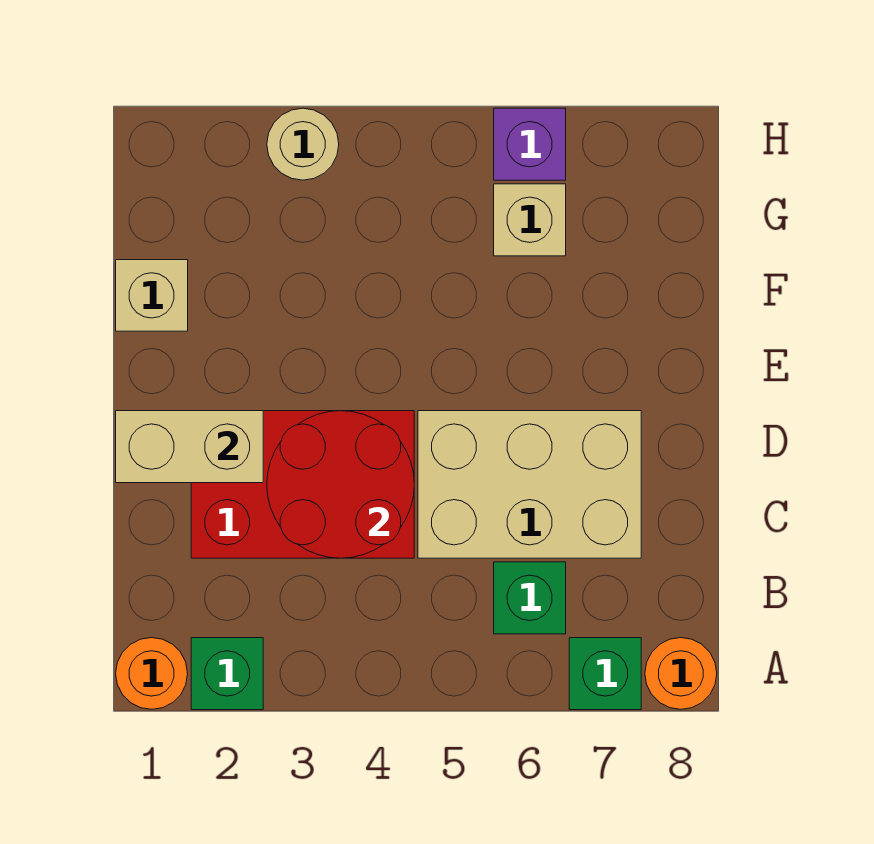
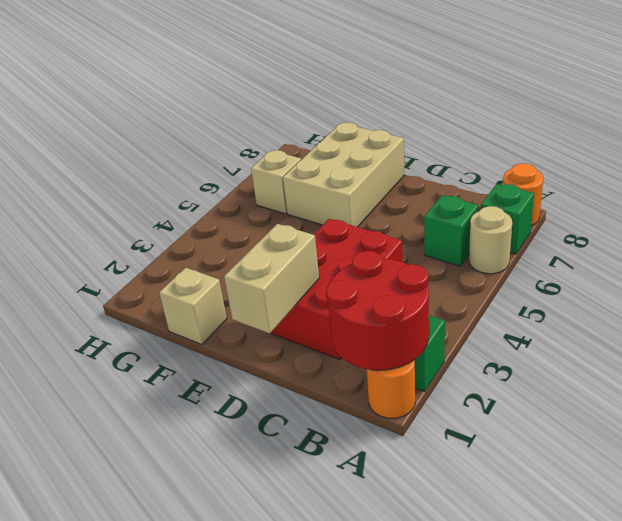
red round brick C3:D4 level 2 -> red round brick A1:B2 level 2
tan brick C5:D7 level 1 -> tan brick E6:F8 level 1
tan round brick H3 level 1 -> tan round brick A6 level 1
purple brick H6 level 1 -> none

